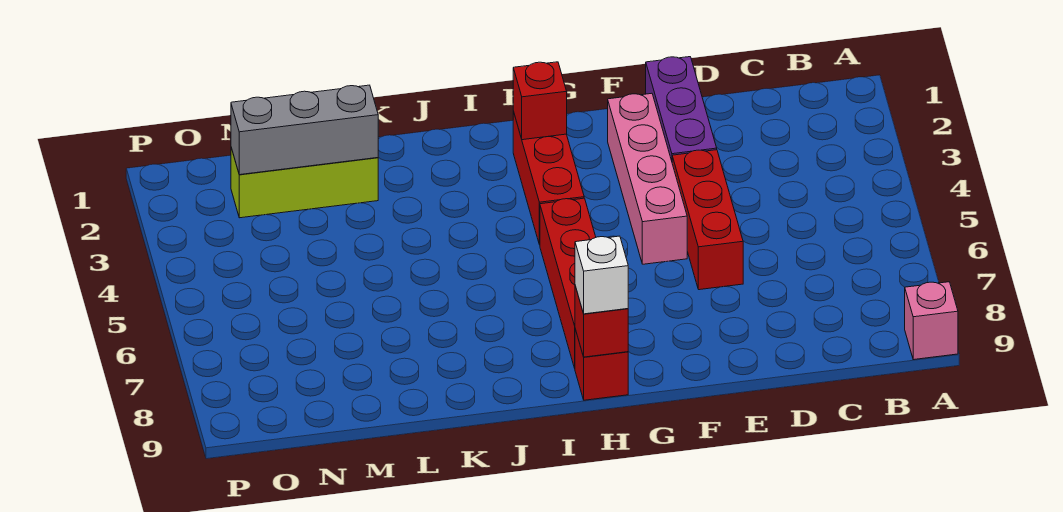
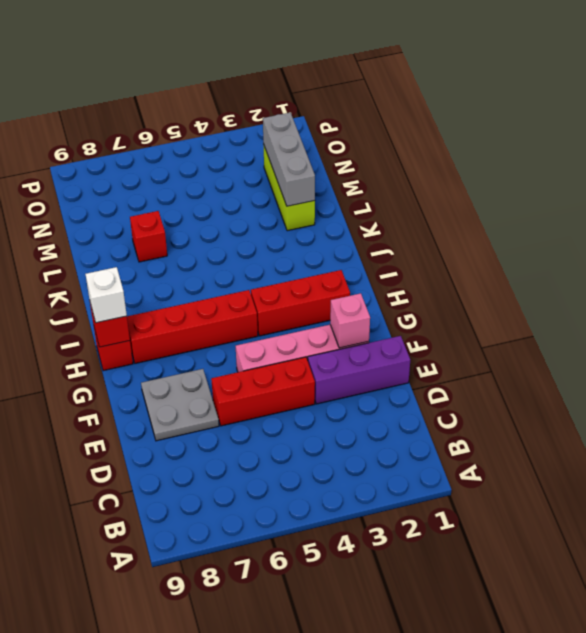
pink brick A9 level 1 -> pink brick F2 level 2
none -> grey plate E7:F8 level 1
red brick H2 level 2 -> red brick L7 level 1

